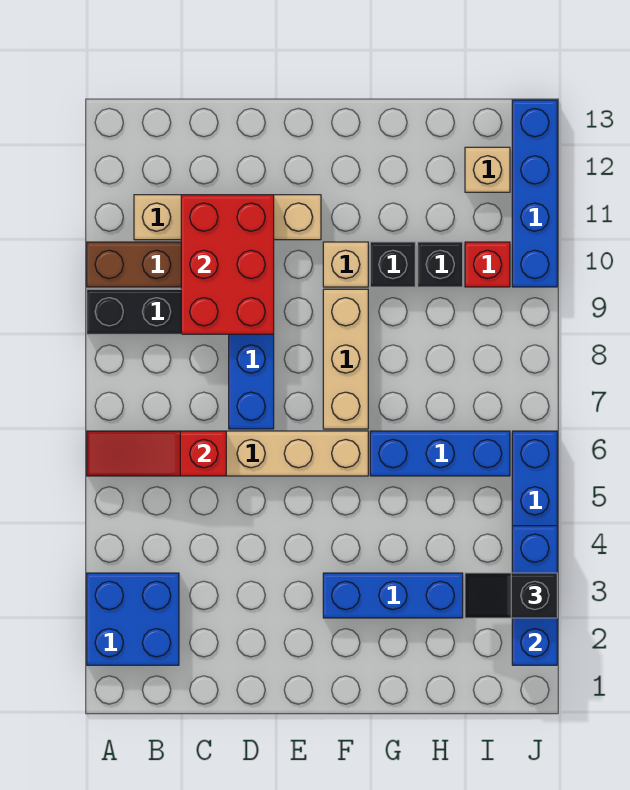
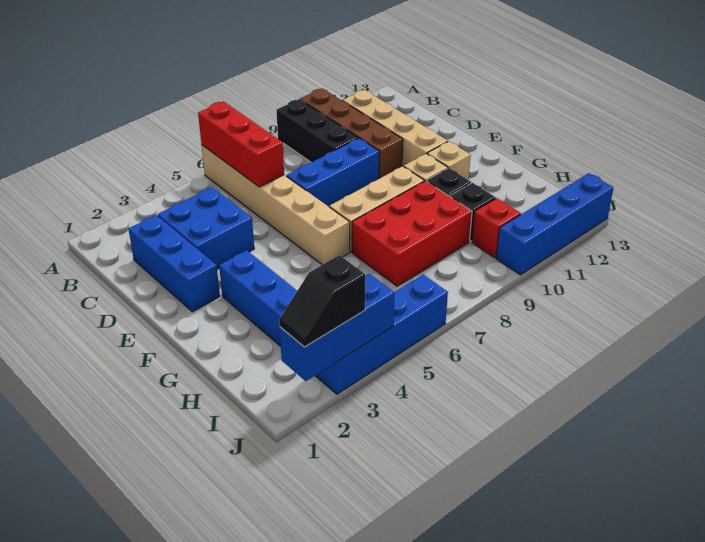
blue brick A2:B3 level 1 -> blue brick C3:D4 level 1
red slope A6:C6 level 2 top C -> red brick A6:C6 level 2
red brick C9:D11 level 2 -> red brick G7:H9 level 1
blue brick G6:I6 level 1 -> blue brick C2:E2 level 1
black slope I3:J3 level 3 top J -> black slope J2:J3 level 3 top 3
tan brick I12 level 1 -> tan brick F11 level 1

